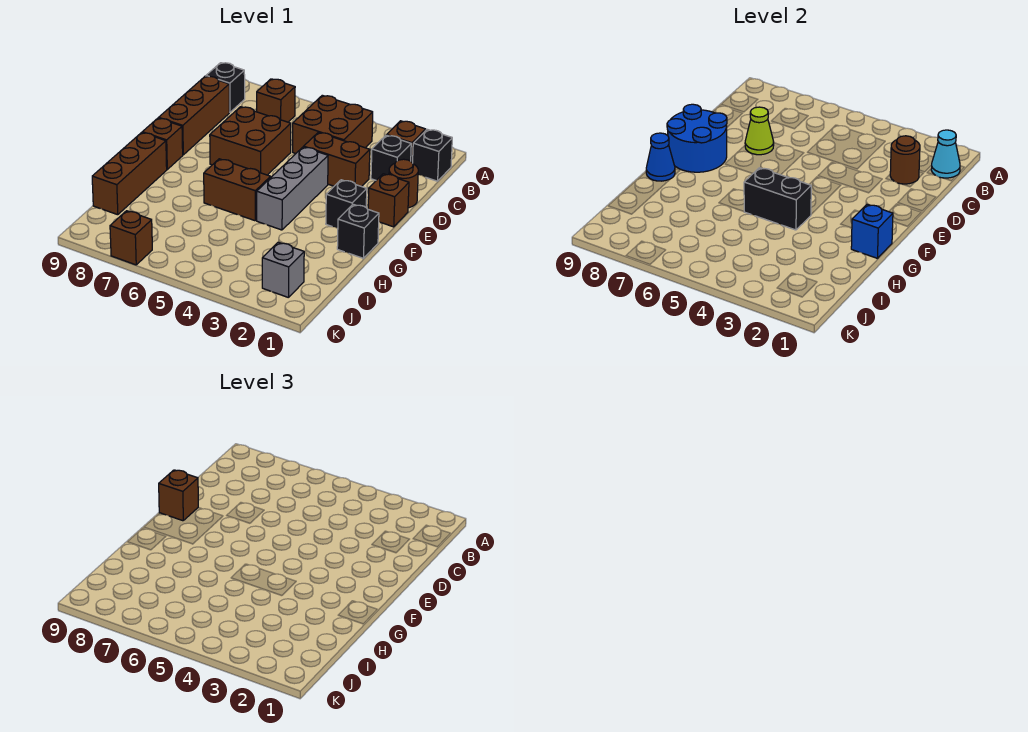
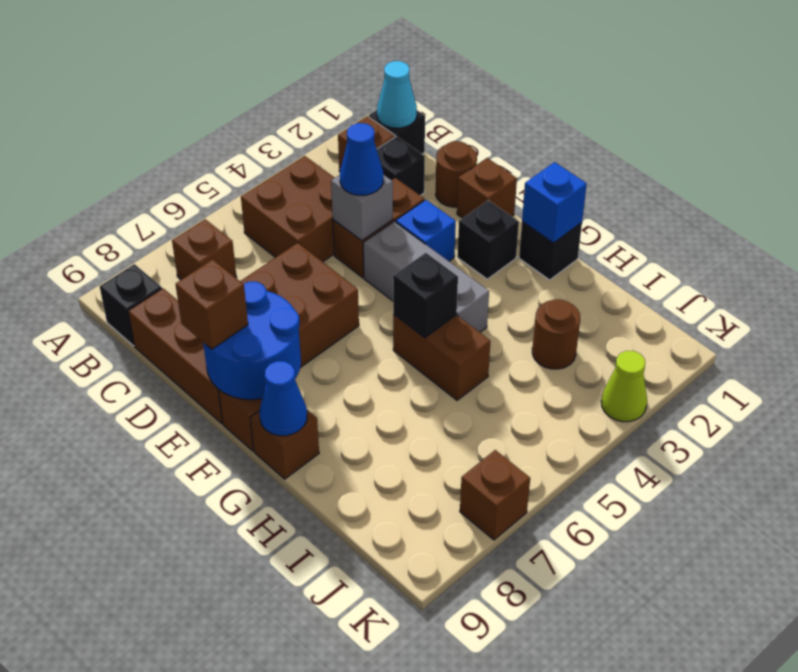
brown round brick C2 level 2 -> brown round brick I3 level 1
none -> blue cone D4 level 3
lime cone D7 level 2 -> lime cone K3 level 1
none -> blue brick E3 level 1
black brick G4:G5 level 2 -> black brick G5 level 2
brown brick G5:G6 level 1 -> brown brick G5:H5 level 1
brown brick G9:I9 level 1 -> brown brick G9 level 1
grey brick J2 level 1 -> grey brick D4 level 2

